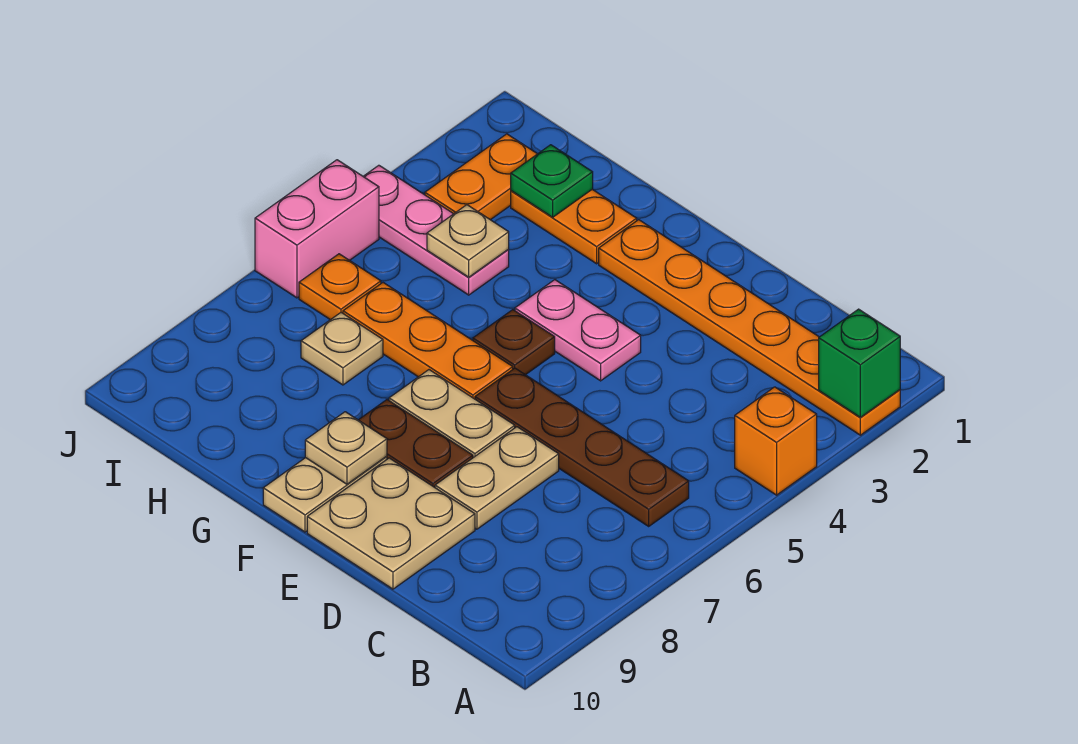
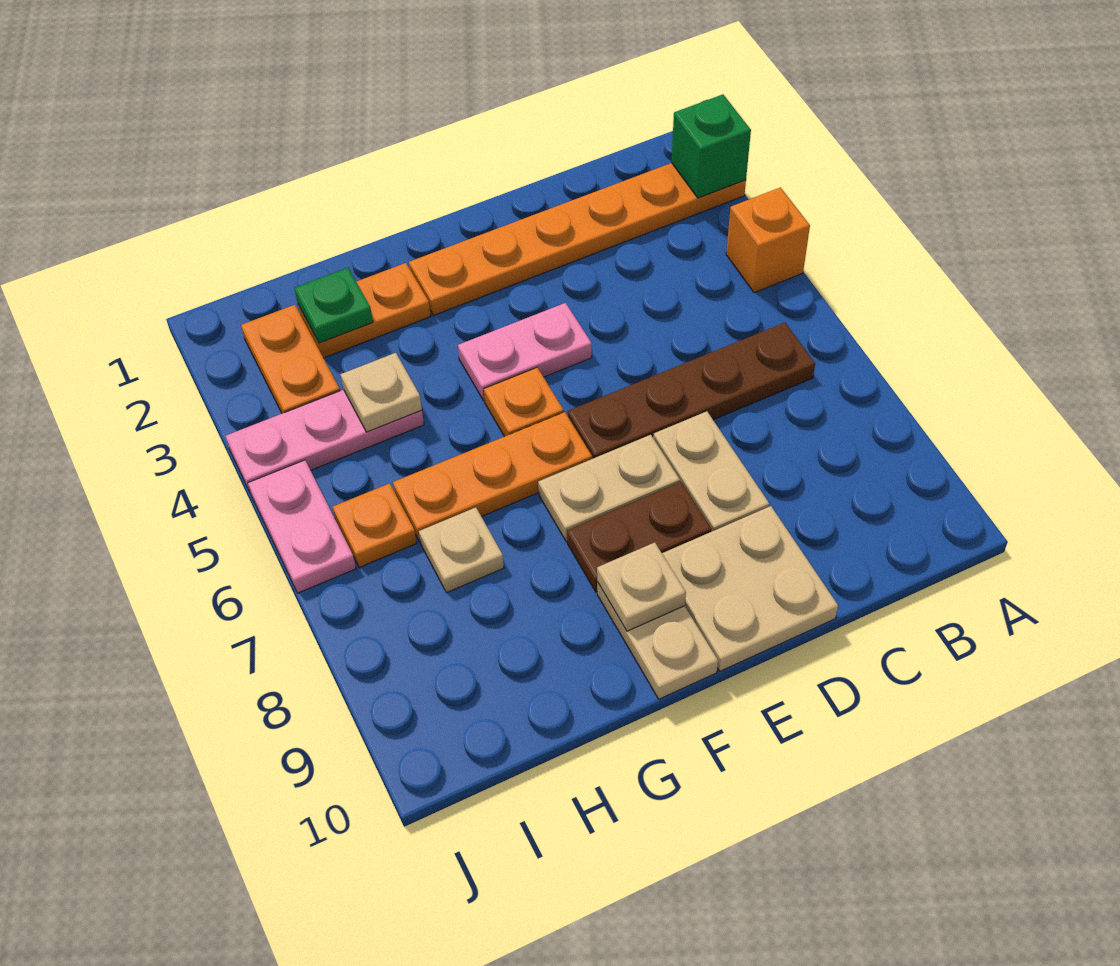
brown plate F5 level 1 -> orange plate F5 level 1
pink brick J5:J6 level 1 -> pink plate J5:J6 level 1

